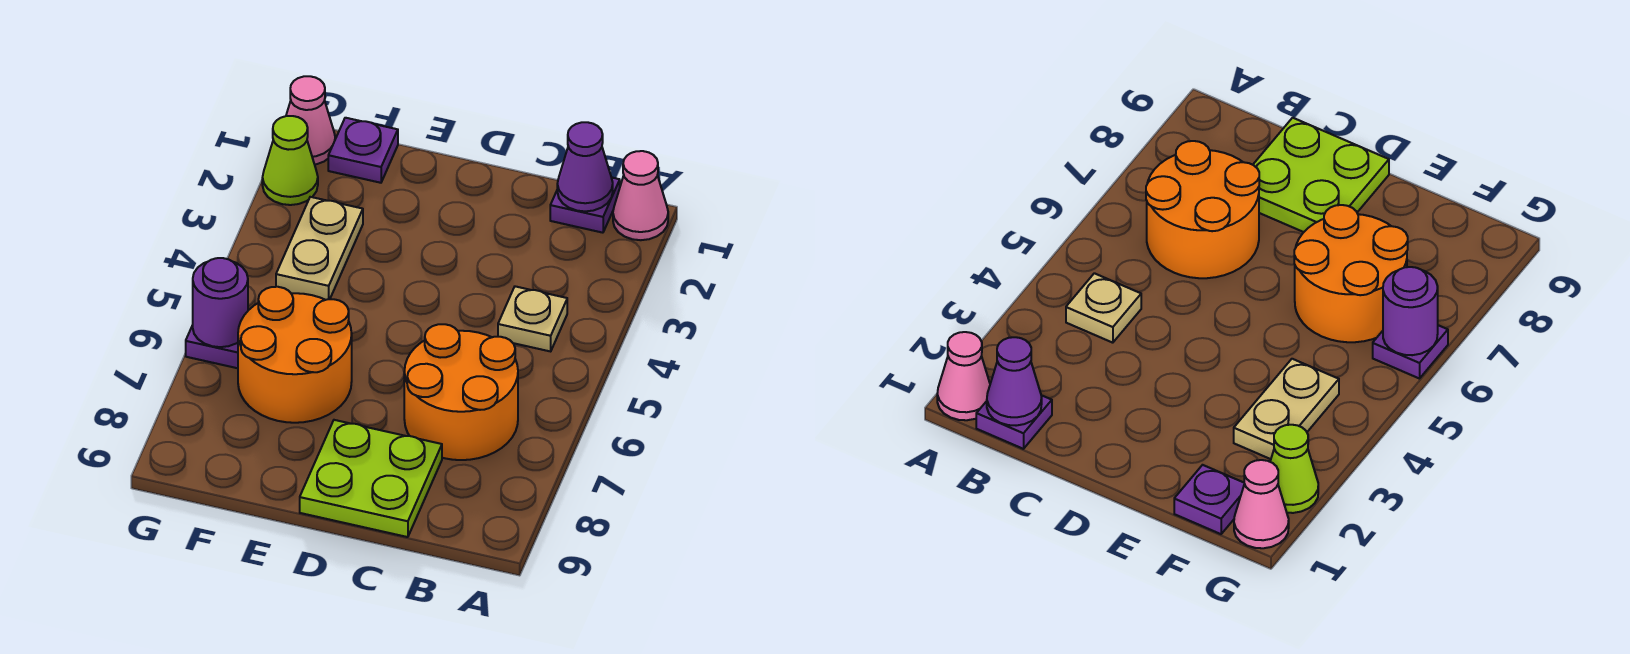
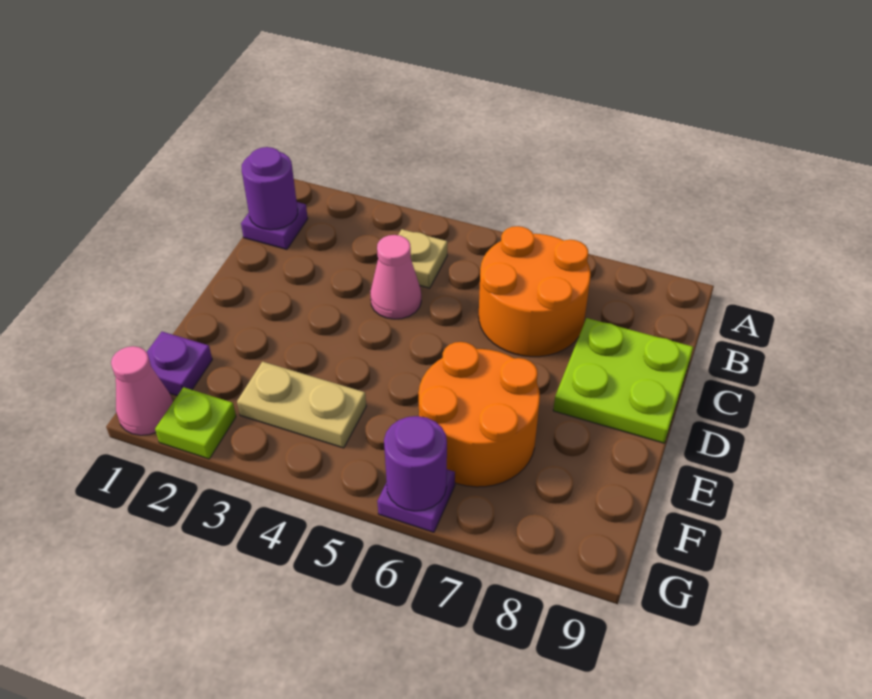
pink cone A1 level 1 -> pink cone C4 level 1
purple cone B1 level 2 -> purple round brick B1 level 2
lime cone G2 level 1 -> lime plate G2 level 1

